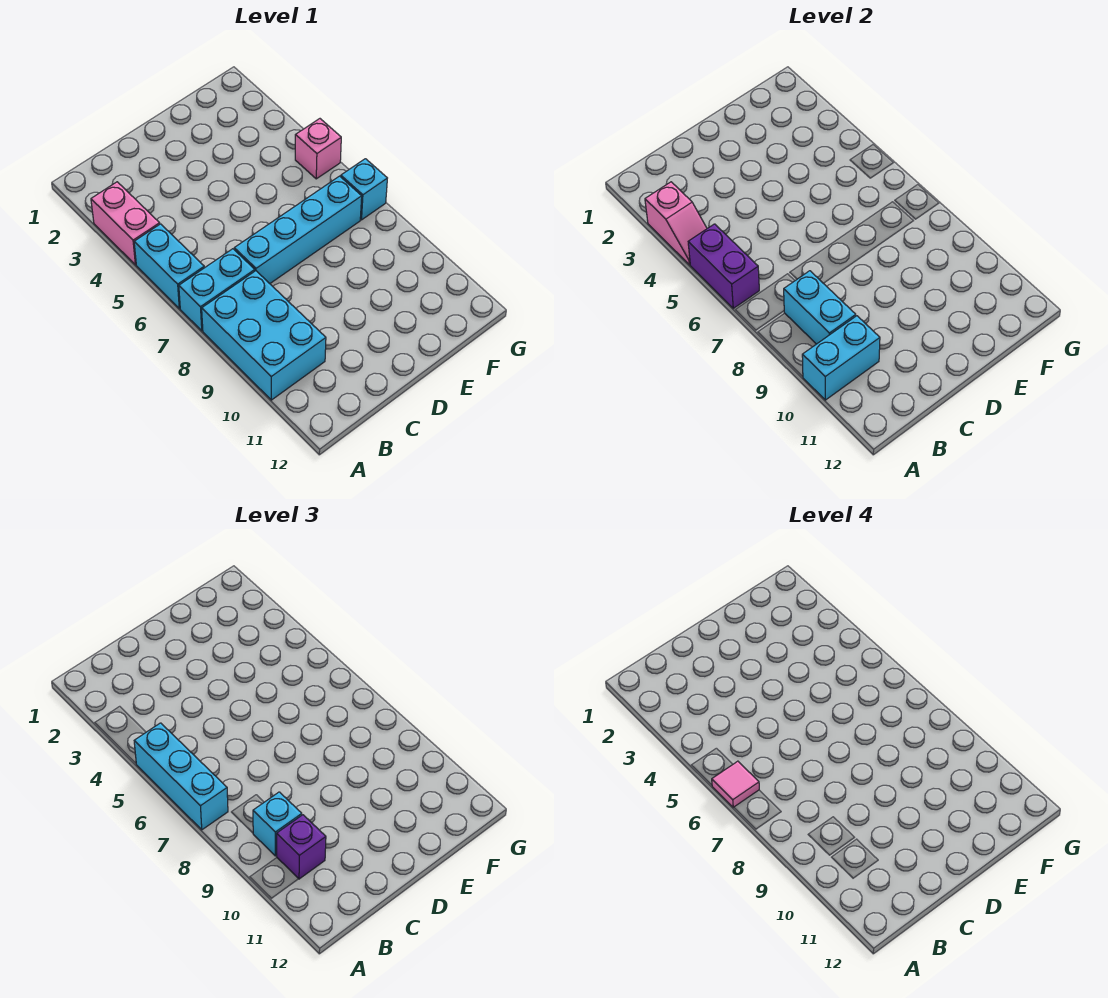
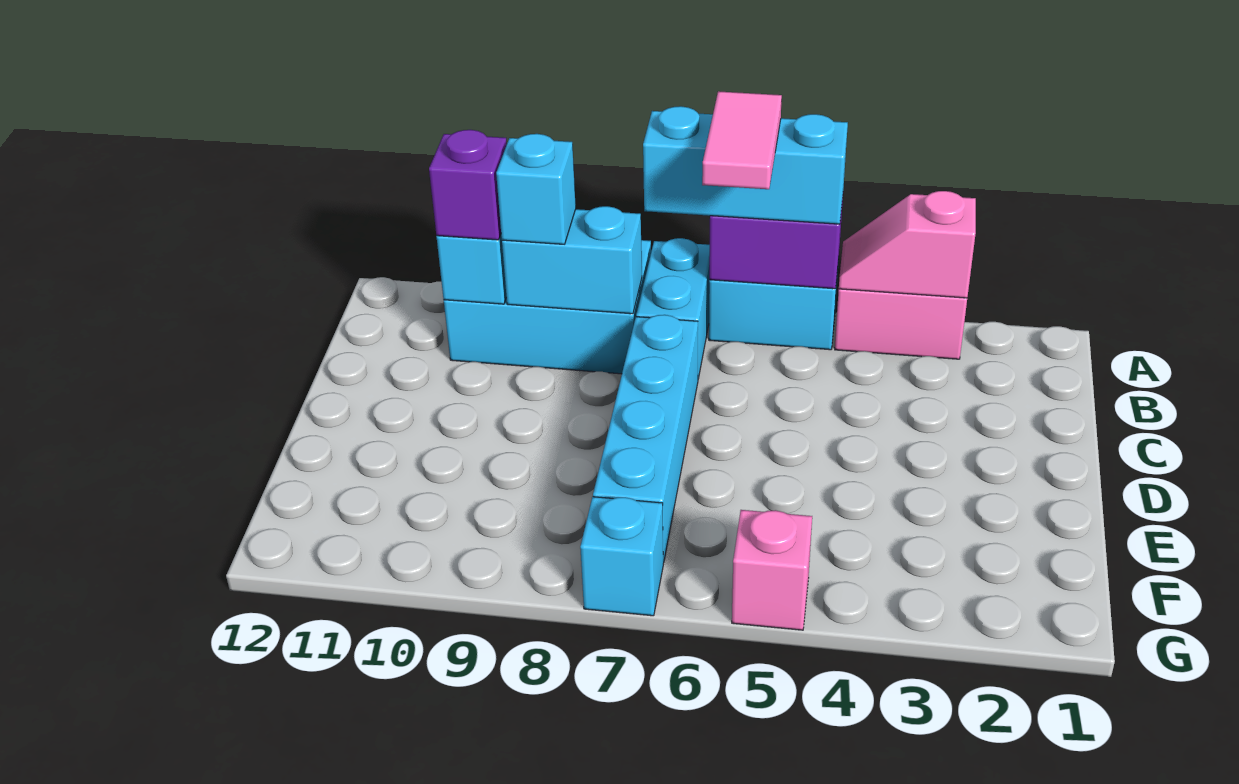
pink tile A6 level 4 -> pink tile A6:B6 level 4

